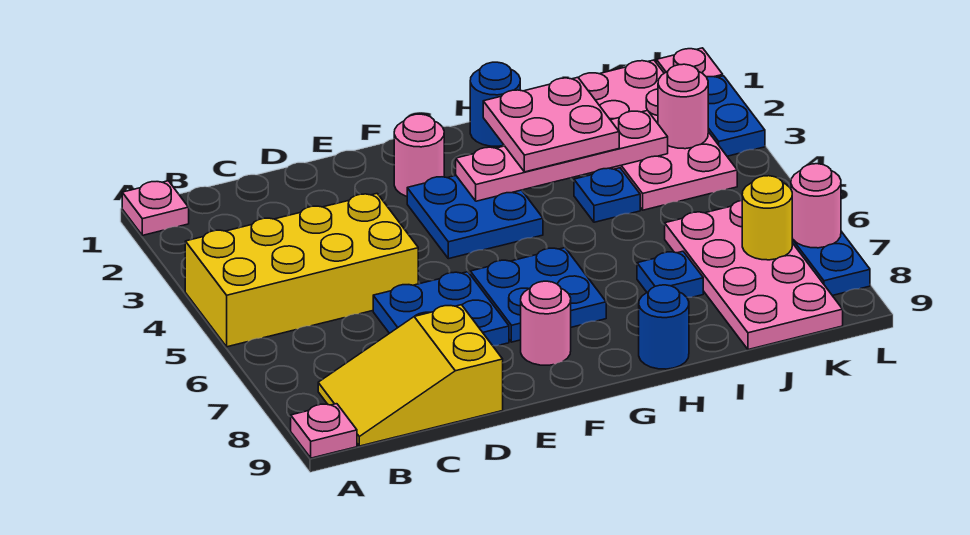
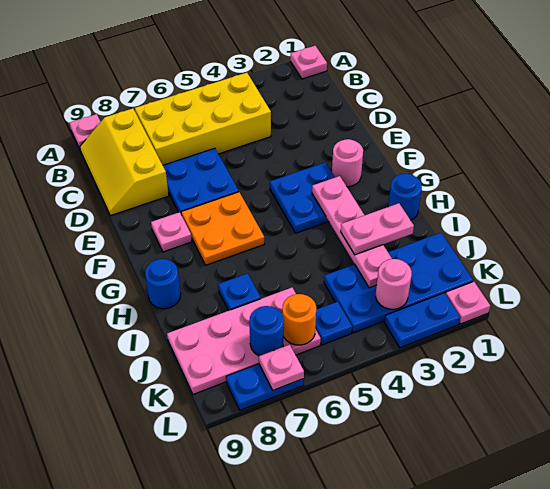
yellow brick A4:D5 level 1 -> yellow brick B4:C7 level 1
yellow slope B8:D9 level 1 top D -> yellow slope B8:D9 level 1 top 8
blue plate F6:G7 level 1 -> orange plate F6:G7 level 1
pink round brick F8 level 1 -> pink plate F8 level 1
pink plate H2:I3 level 3 -> pink plate I2:I3 level 3
blue plate I4 level 1 -> blue plate K5 level 1
pink plate J1:K4 level 1 -> blue plate J1:K4 level 1
none -> orange round brick K6 level 2
yellow round brick K7 level 2 -> blue round brick K7 level 2
pink round brick L7 level 2 -> pink plate L7 level 2

